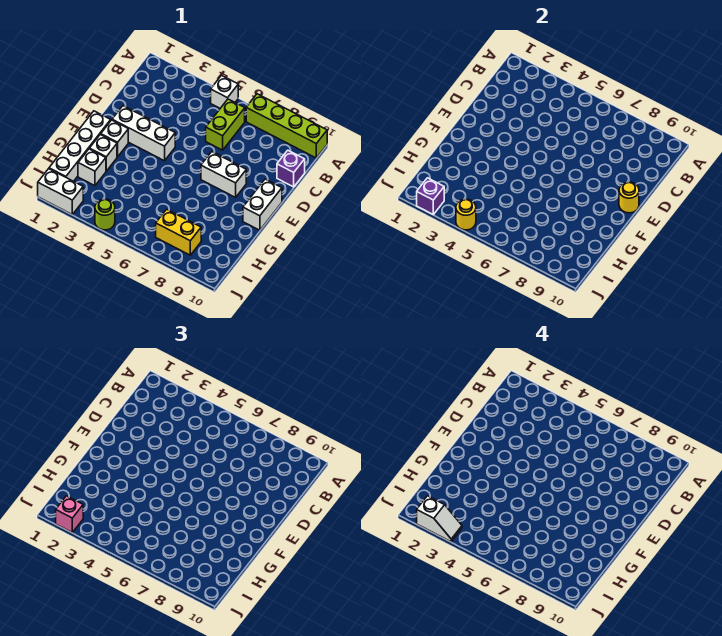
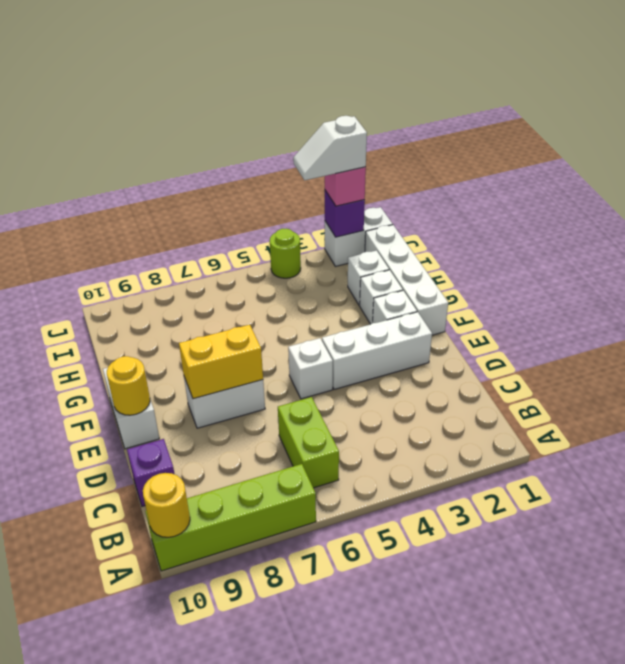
white brick A5 level 1 -> white brick E5 level 1
yellow brick I7:I8 level 1 -> yellow brick E7:E8 level 2
yellow round brick J4 level 2 -> yellow round brick A10 level 2

